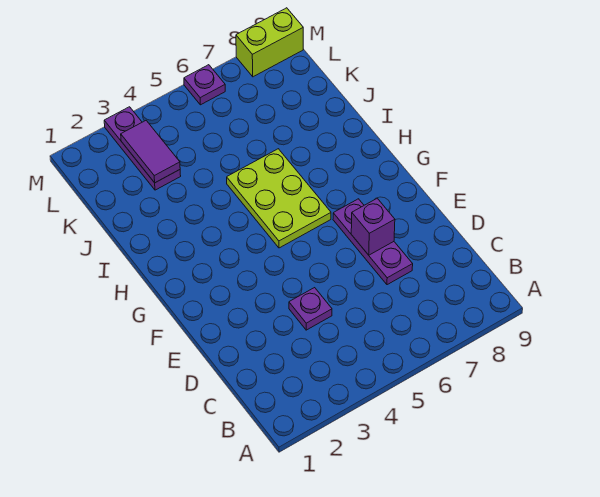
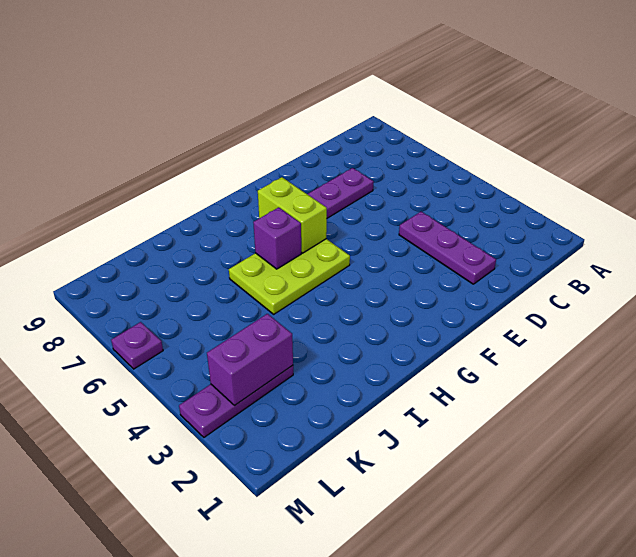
purple plate D4 level 1 -> purple plate D2:D4 level 1
purple brick E7 level 2 -> purple brick H6 level 2
purple tile K3:L3 level 2 -> purple brick K3:L3 level 2
lime brick M8:M9 level 1 -> lime brick G6:G7 level 2

